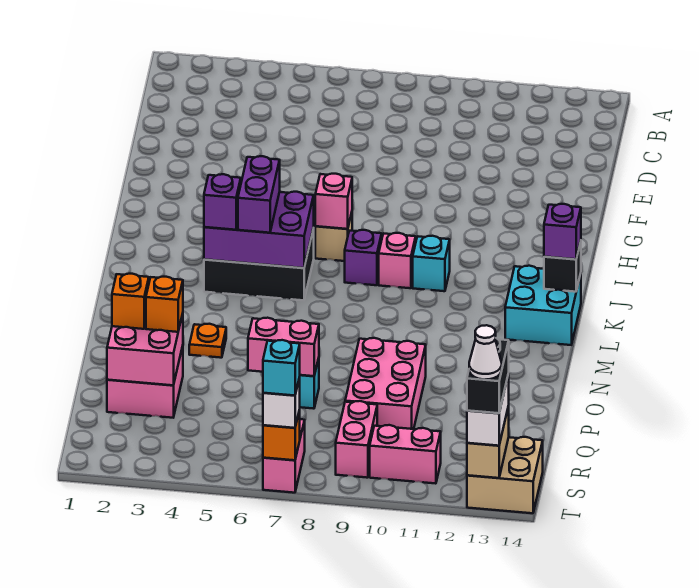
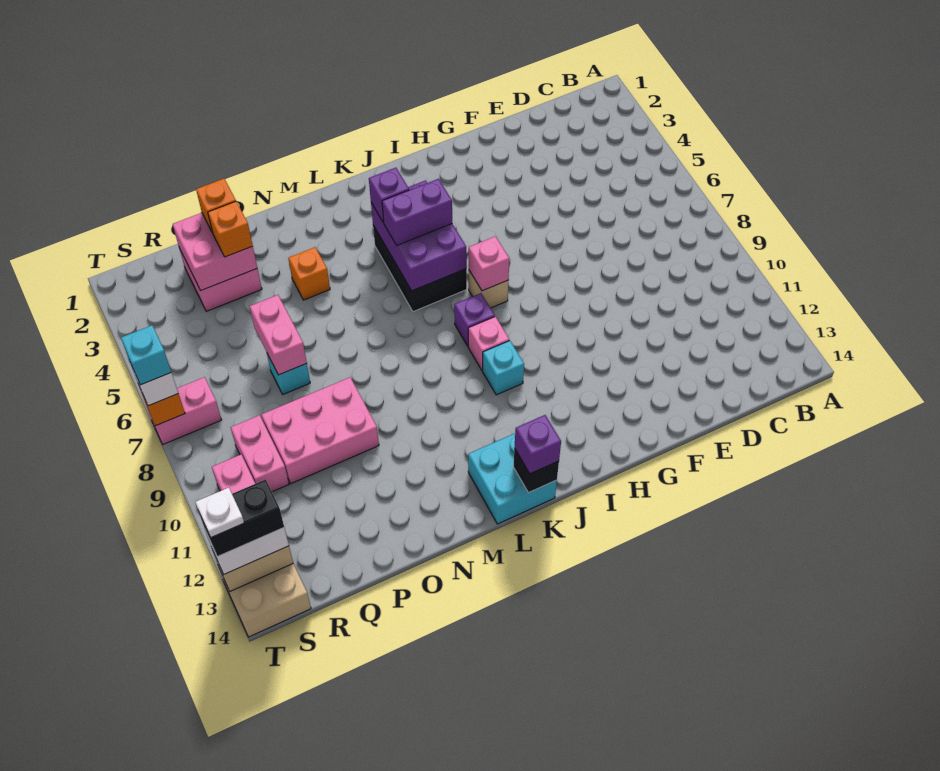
orange plate N4 level 1 -> orange brick N4 level 1
pink brick R9:S9 level 1 -> pink brick R9:R10 level 1
white cone T13 level 5 -> white plate T13 level 5

